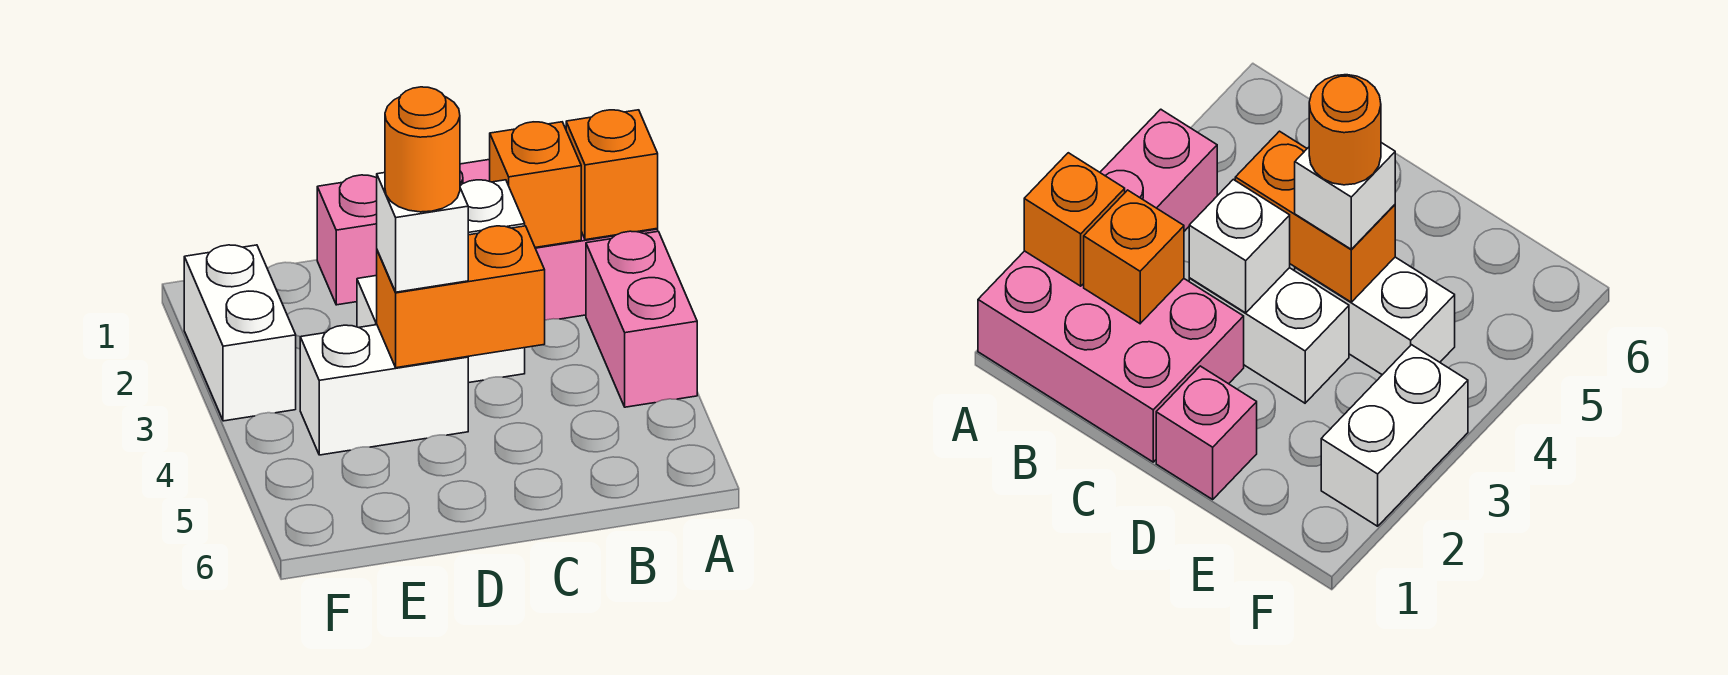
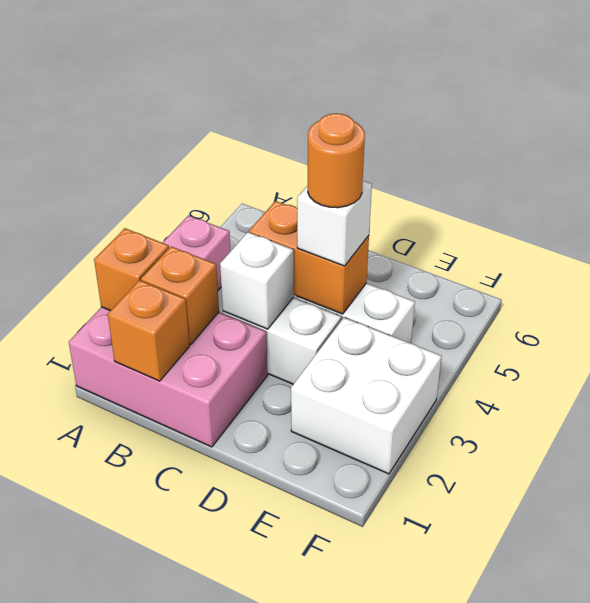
none -> orange brick B1 level 2
pink brick D1 level 1 -> none
white brick F2:F3 level 1 -> white brick E2:F3 level 1

